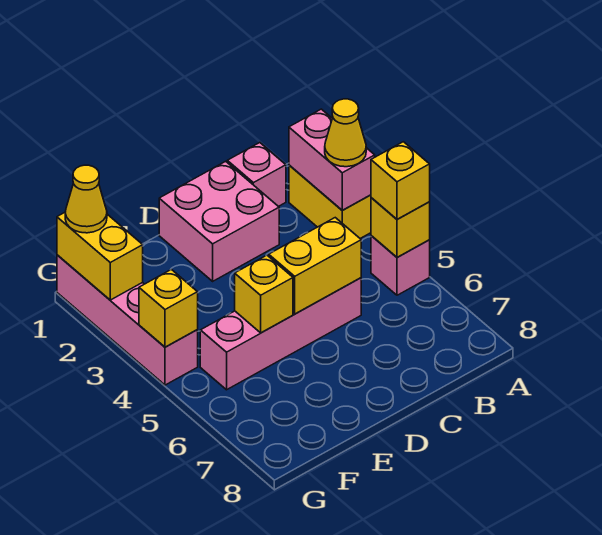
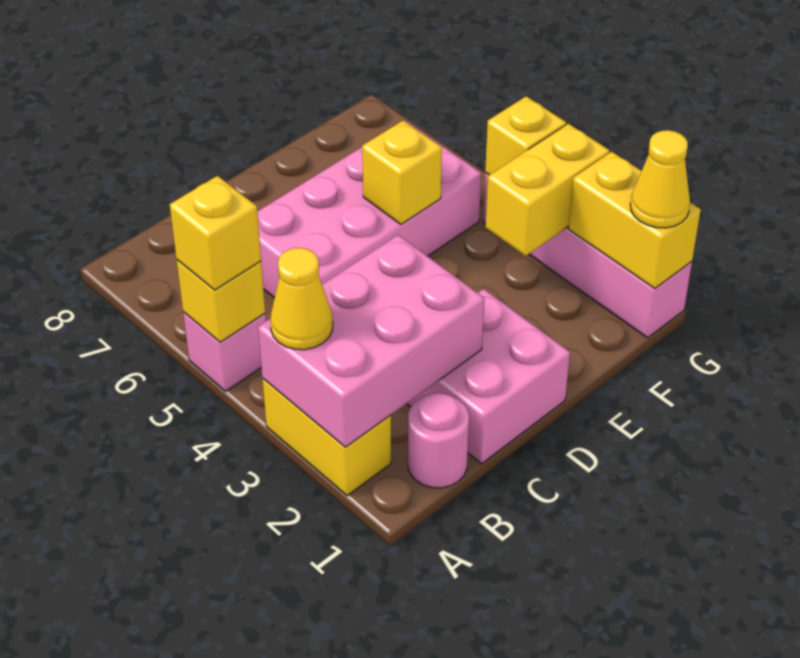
pink brick A2:A3 level 2 -> pink brick A2:C3 level 2
pink brick B1 level 1 -> pink round brick B1 level 1
pink brick C5:F5 level 1 -> pink brick C5:F6 level 1
yellow brick C5:D5 level 2 -> yellow brick F3:G3 level 2

